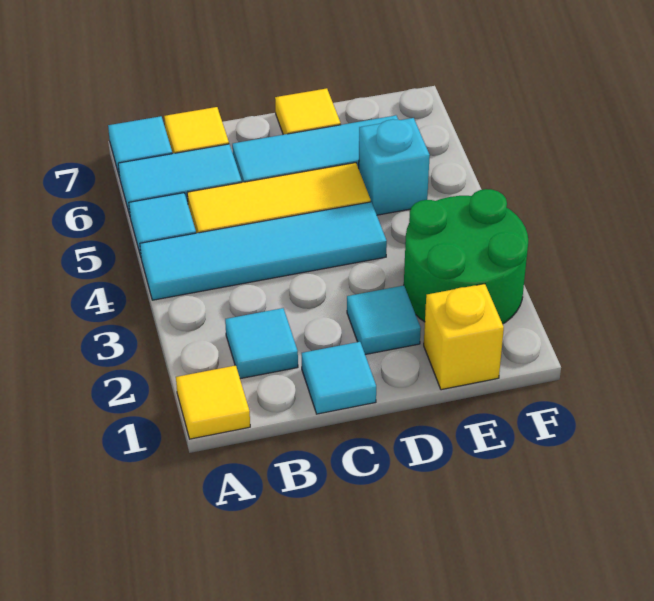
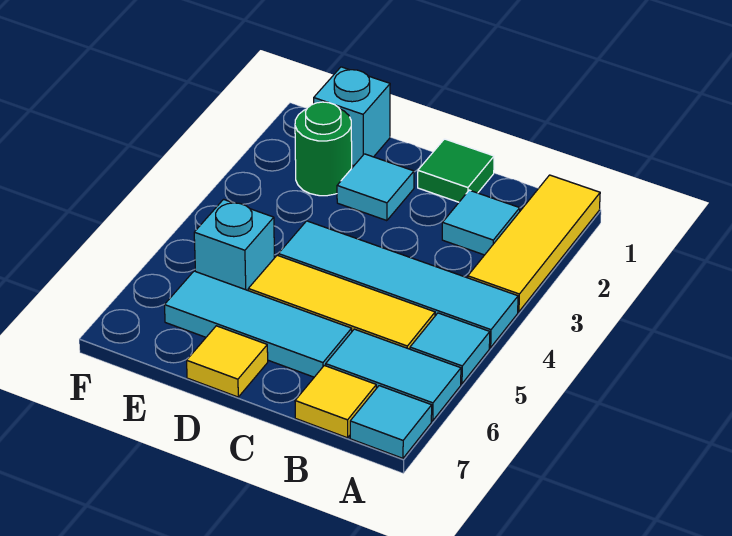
yellow tile A1 level 1 -> yellow tile A1:A3 level 1
cyan tile C1 level 1 -> green tile C1 level 1
yellow brick E1 level 1 -> cyan brick E1 level 1
green round brick E2:F3 level 1 -> green round brick E2 level 1

